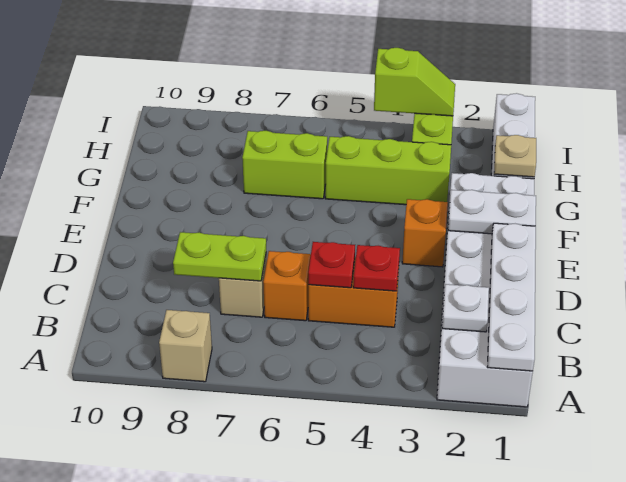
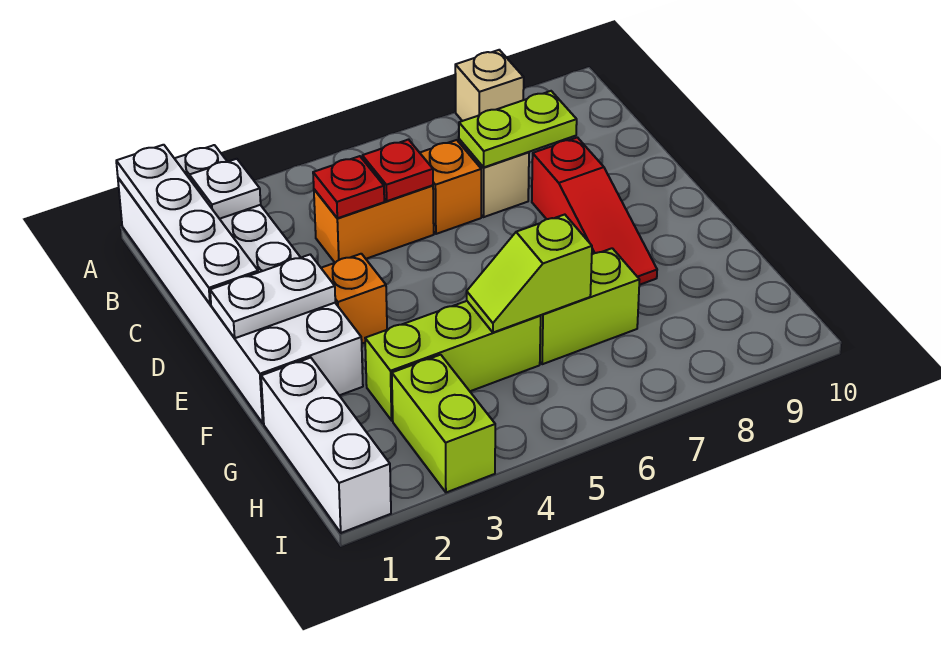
none -> red slope D8:F8 level 1 top D
tan plate G1 level 2 -> none
lime slope I3:I4 level 2 top 4 -> lime slope G5:G6 level 2 top 6

